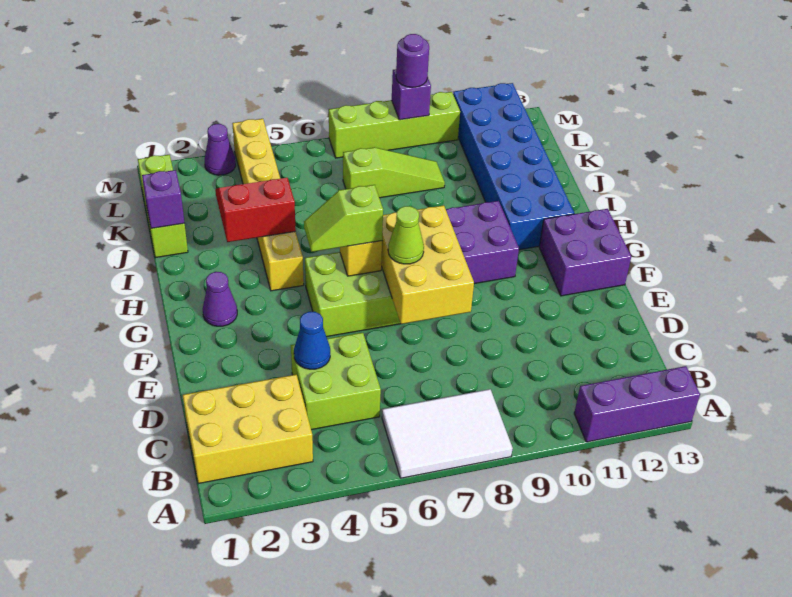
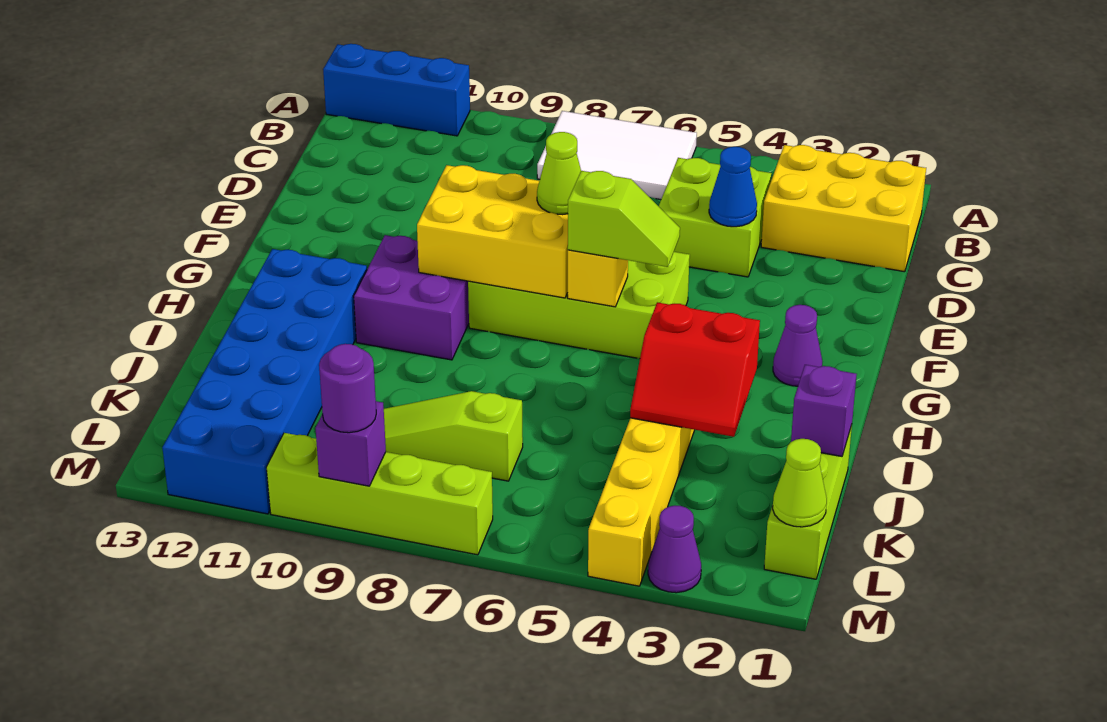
purple brick A11:A13 level 1 -> blue brick A11:A13 level 1
yellow brick E7:G8 level 2 -> yellow brick F7:G9 level 2
purple brick F12:G13 level 1 -> none
none -> lime cone L1 level 2

